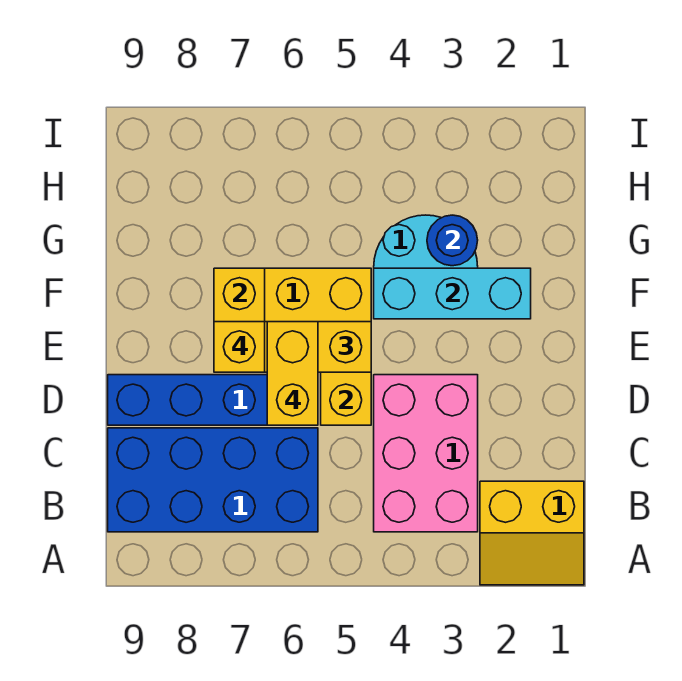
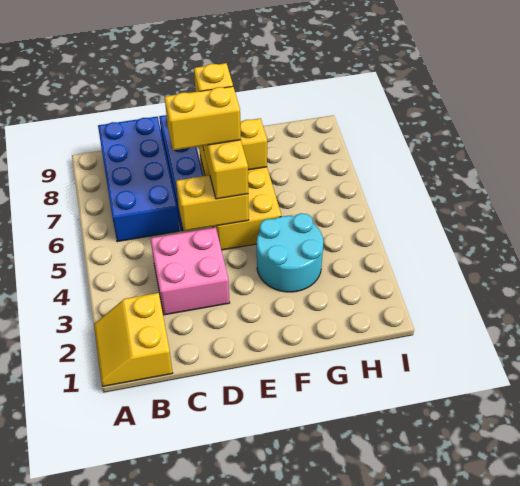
pink brick B3:D4 level 1 -> pink brick C3:D4 level 1
cyan brick F2:F4 level 2 -> none
blue round brick G3 level 2 -> none

